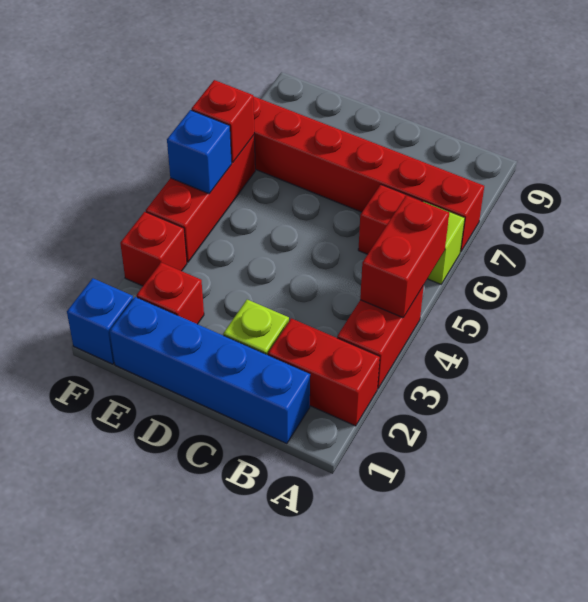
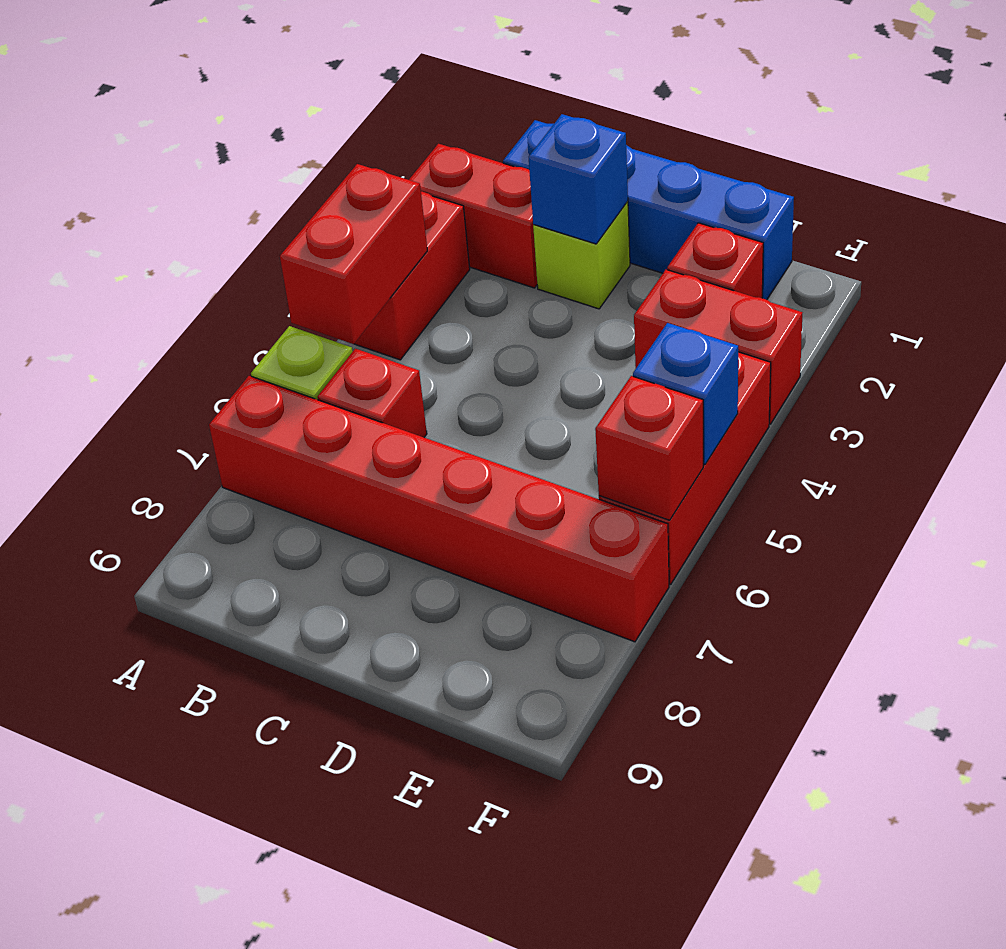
blue brick F1 level 1 -> blue brick C2 level 2
red brick F3 level 1 -> red brick E3:F3 level 1

